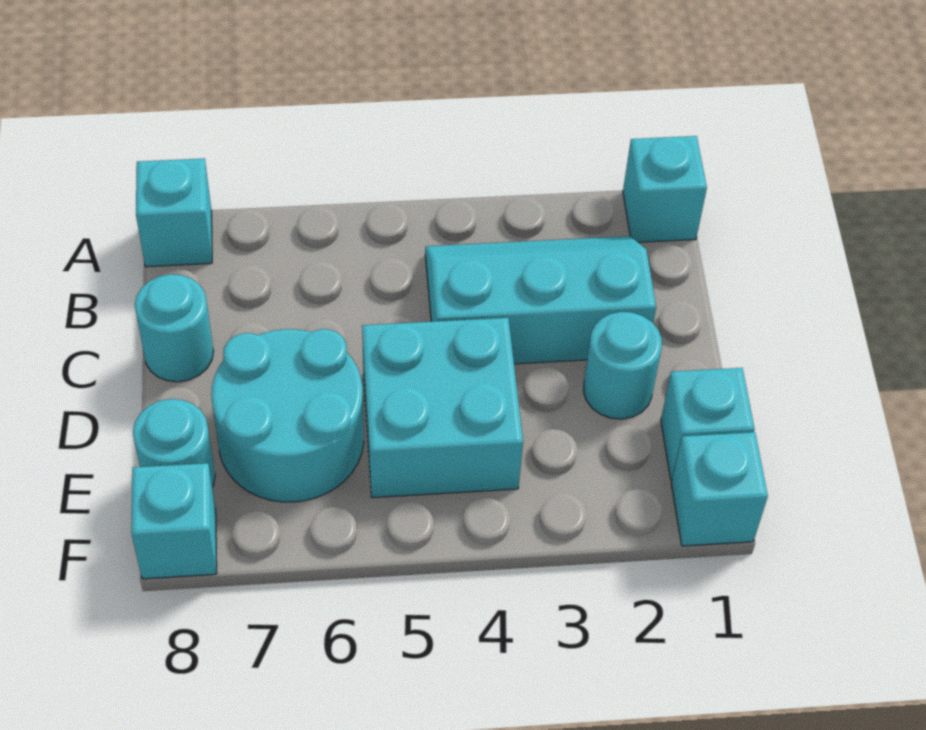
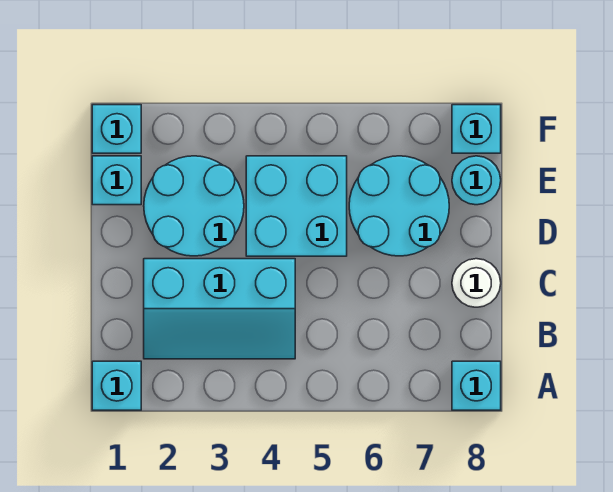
cyan round brick C8 level 1 -> white round brick C8 level 1
cyan round brick D2 level 1 -> cyan round brick D2:E3 level 1

